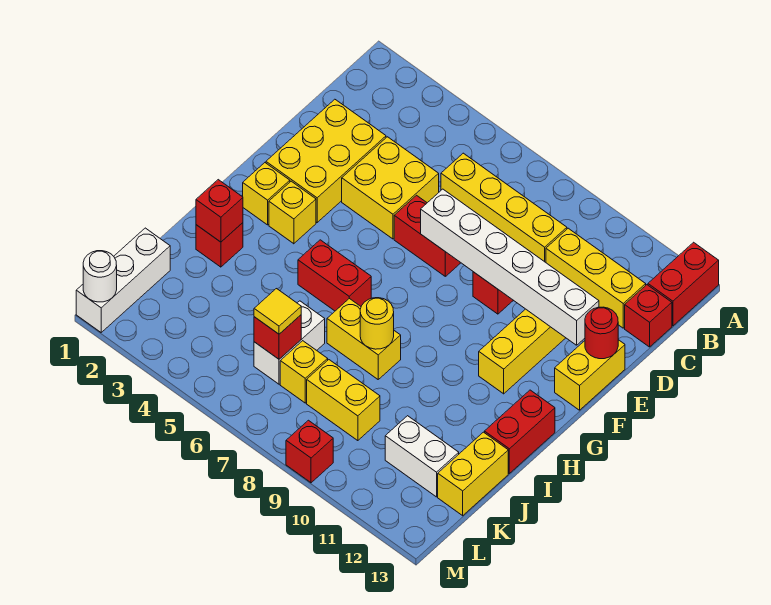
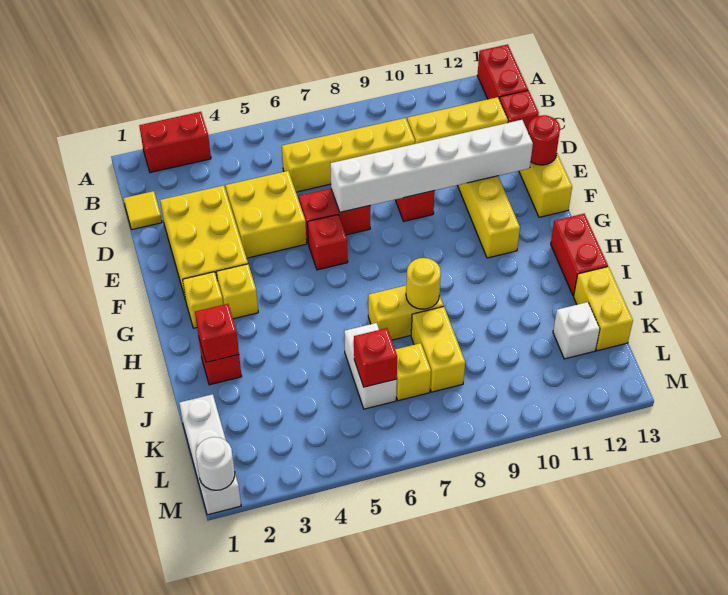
red brick H5:H6 level 1 -> red brick A2:A3 level 1
yellow tile K6 level 3 -> yellow tile C1 level 1
yellow brick K8:K9 level 1 -> yellow brick J8:K8 level 1
white brick K11:K12 level 1 -> white brick K12 level 1
red brick M9 level 1 -> red brick F6 level 1

